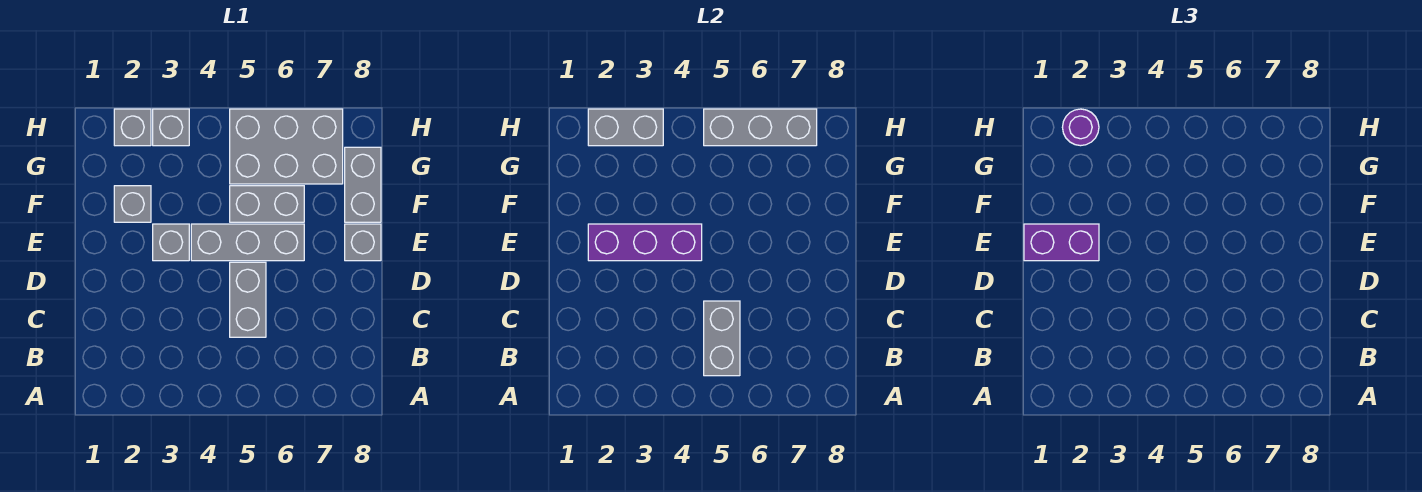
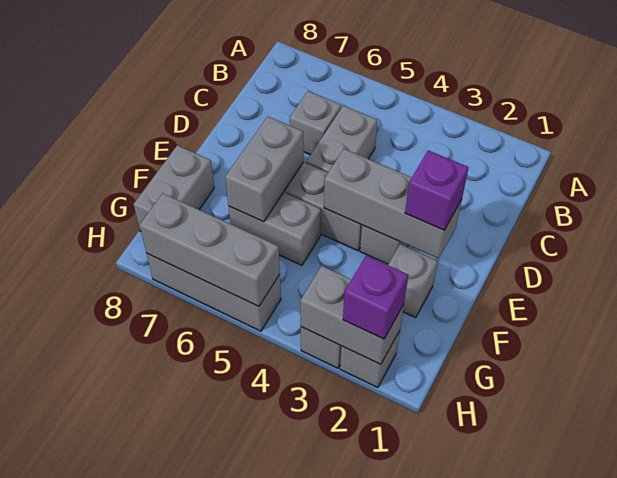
grey brick B5:C5 level 2 -> grey brick E6:F6 level 2
purple brick E1:E2 level 3 -> purple brick E2 level 3
purple brick E2:E4 level 2 -> grey brick E2:E4 level 2
grey brick E8 level 1 -> grey brick C6 level 1
grey brick G5:H7 level 1 -> grey brick H5:H7 level 1
purple round brick H2 level 3 -> purple brick H2 level 3

